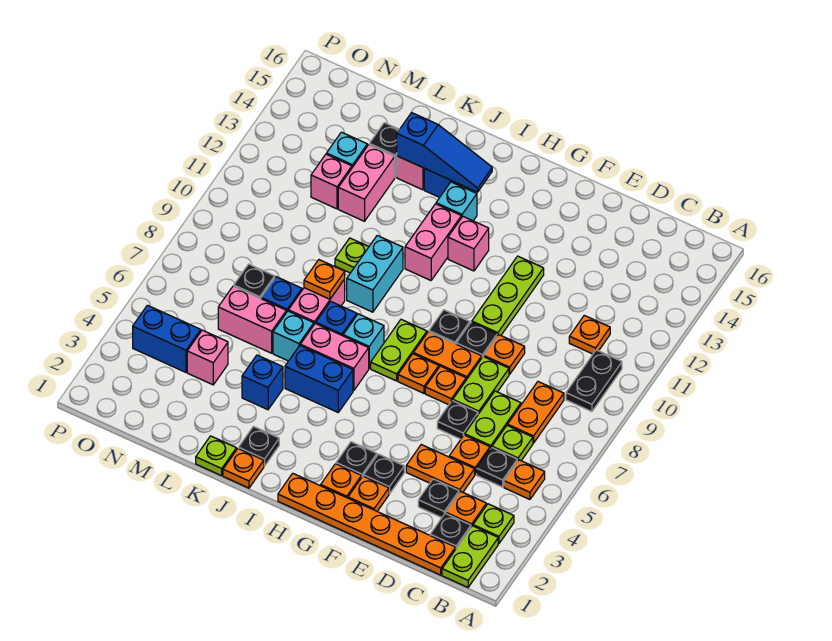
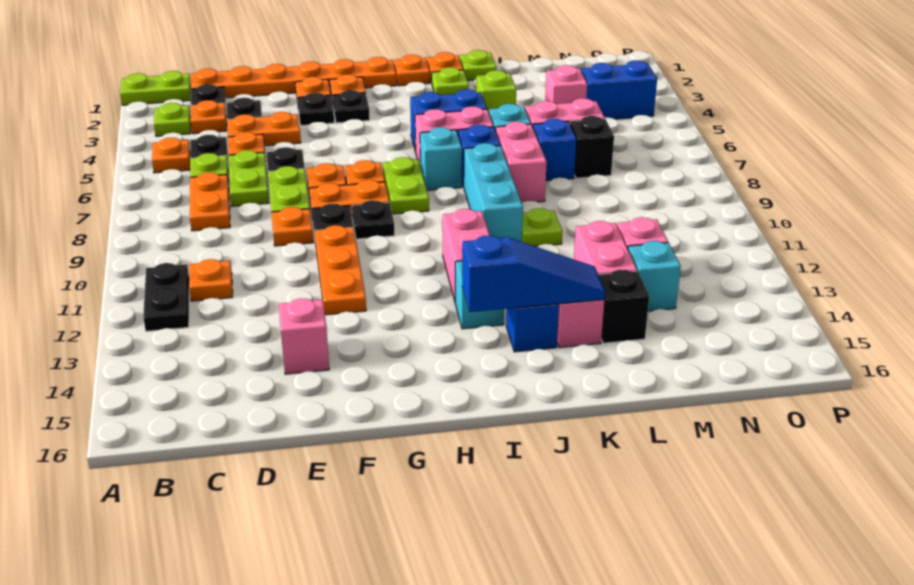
lime plate B1:B2 level 1 -> lime plate A1:B1 level 1
black plate B9:B10 level 1 -> black plate B11:B12 level 1
lime plate F10:F12 level 1 -> orange plate F10:F12 level 1
pink brick H12 level 1 -> pink brick E14 level 1
blue slope I14:K14 level 2 top K -> blue slope I14:K14 level 2 top I
black plate J2 level 1 -> lime plate J2 level 1
cyan brick J9:J10 level 1 -> cyan brick J8:J10 level 1
blue brick K4 level 1 -> lime brick K4 level 1
orange plate K8 level 2 -> orange plate I1 level 1

